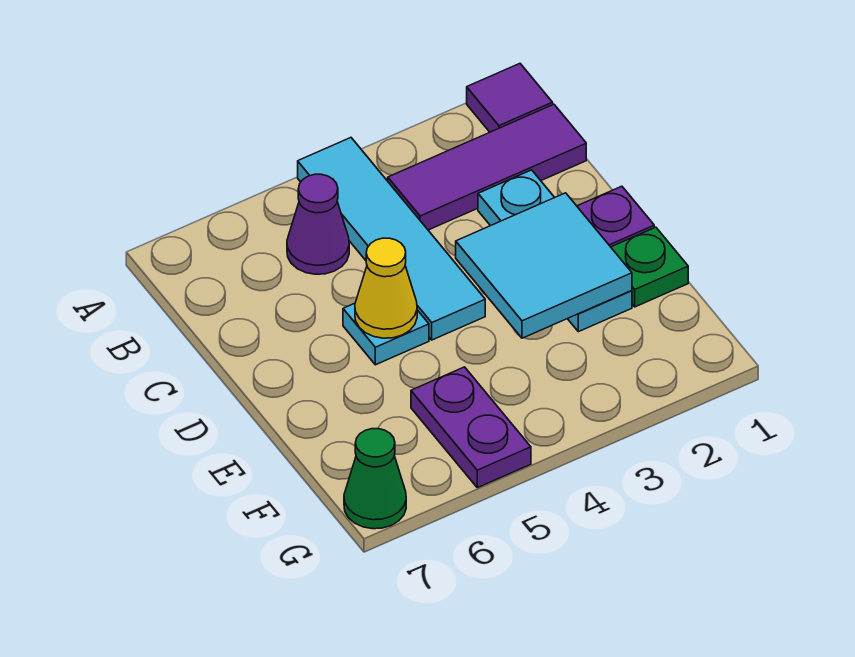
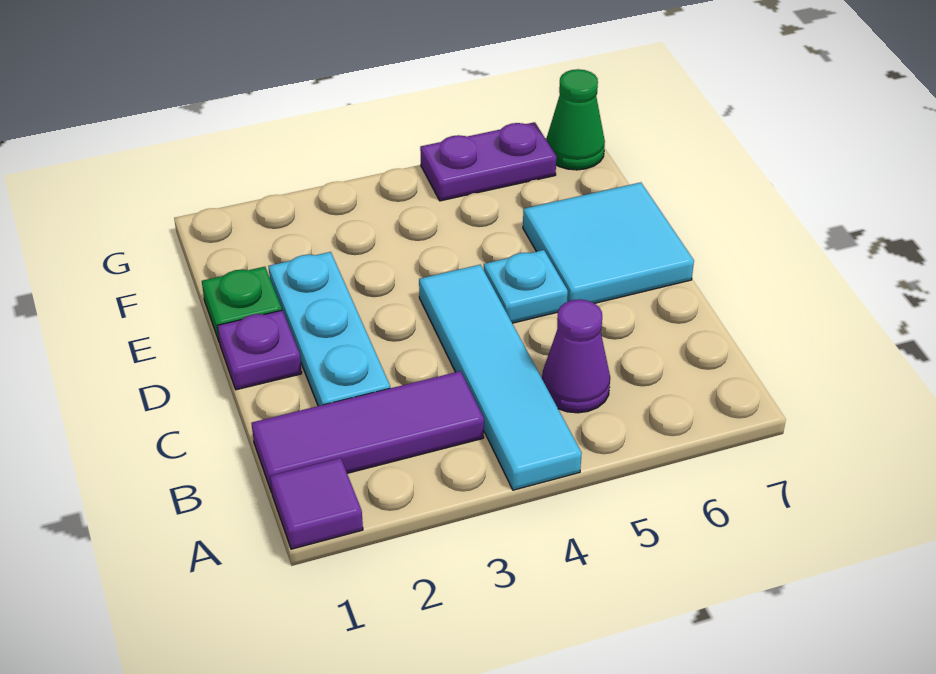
cyan tile D2:E3 level 2 -> cyan tile D6:E7 level 1
yellow cone D5 level 2 -> none
purple plate F5:G5 level 1 -> purple plate G5:G6 level 1

